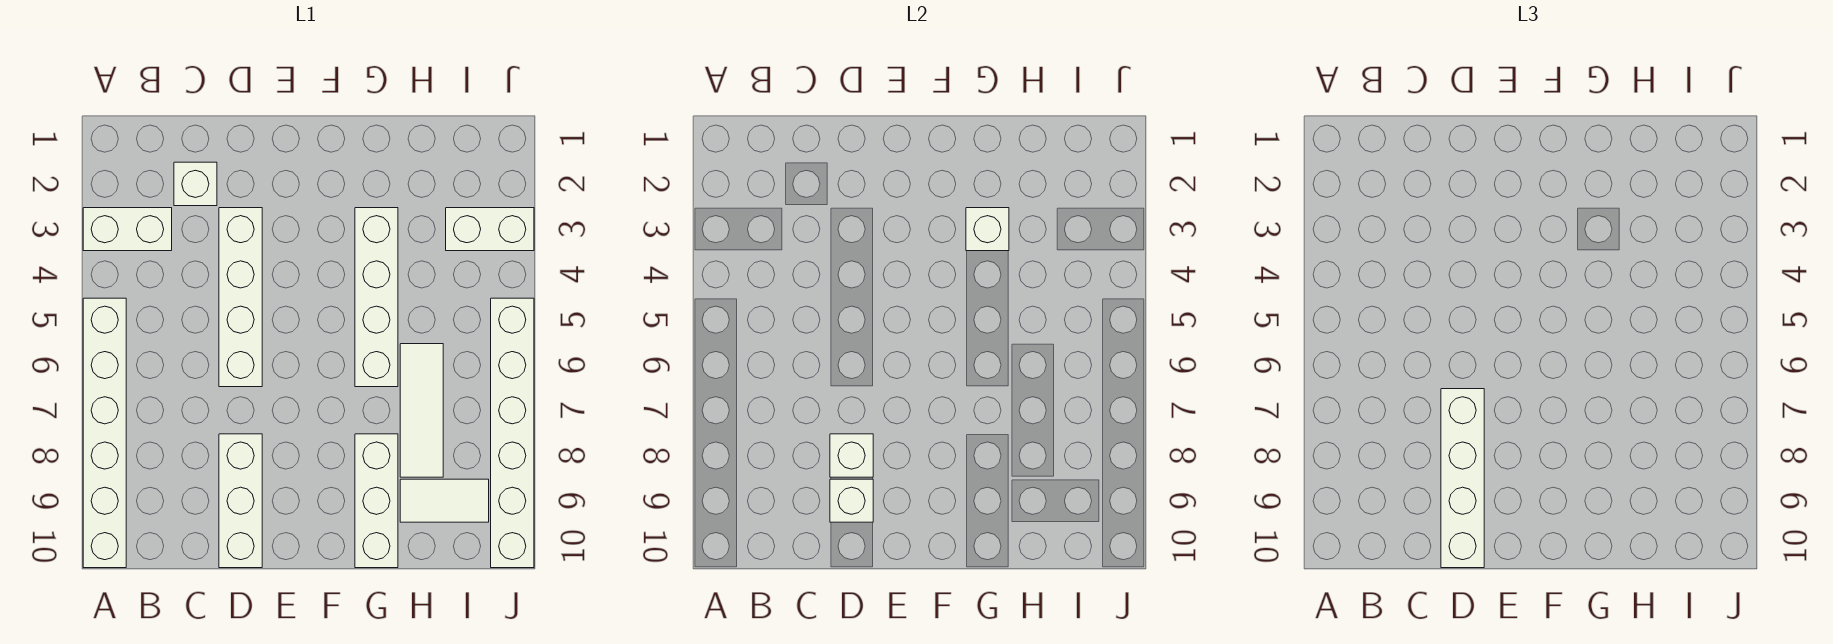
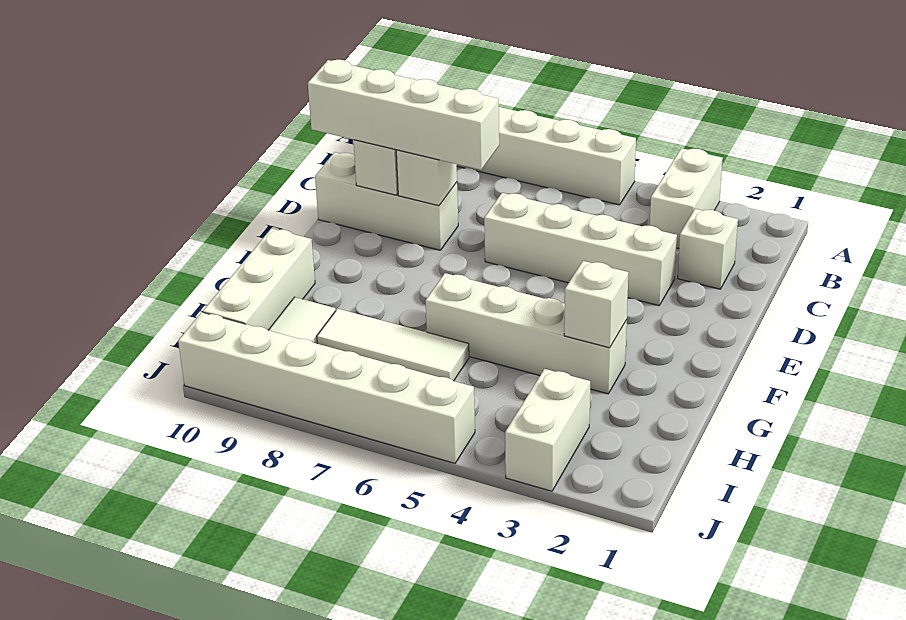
white brick G8:G10 level 1 -> white brick G10:I10 level 1

